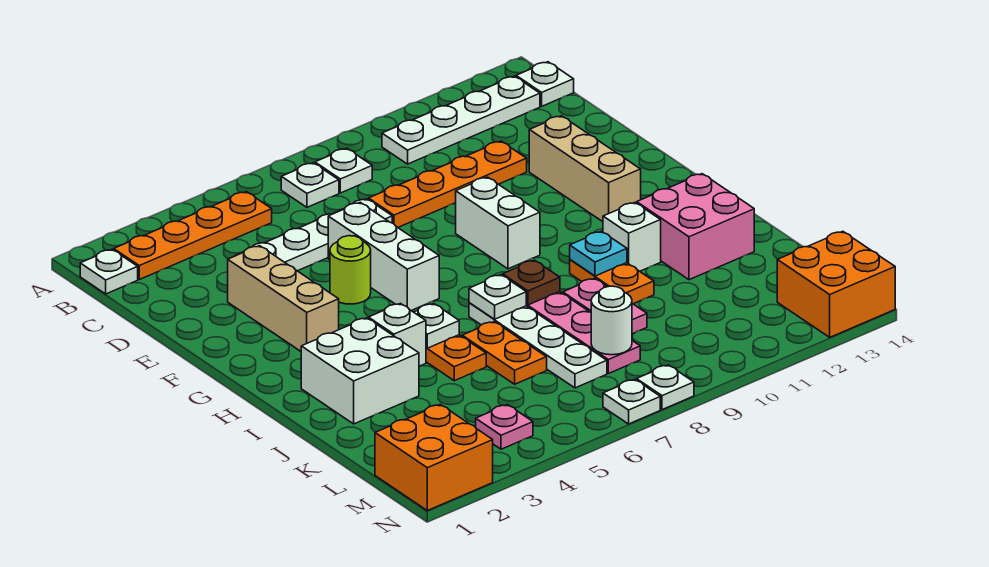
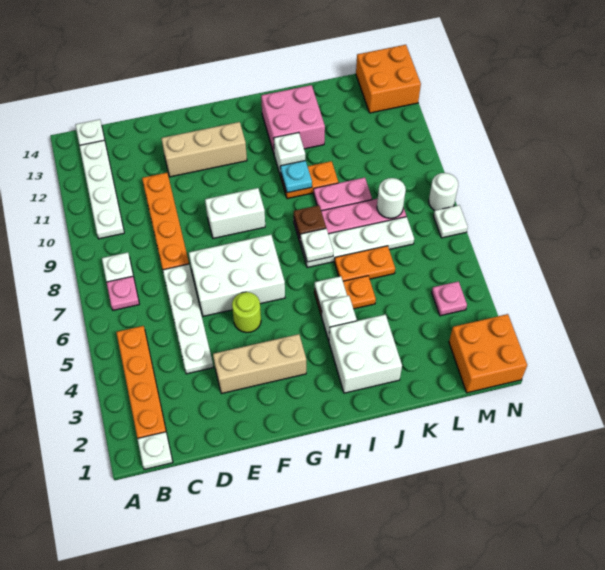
white plate B7 level 1 -> pink plate B7 level 1
white brick E6:G6 level 1 -> white brick E6:G7 level 1
white plate N8 level 1 -> white round brick N8 level 1

